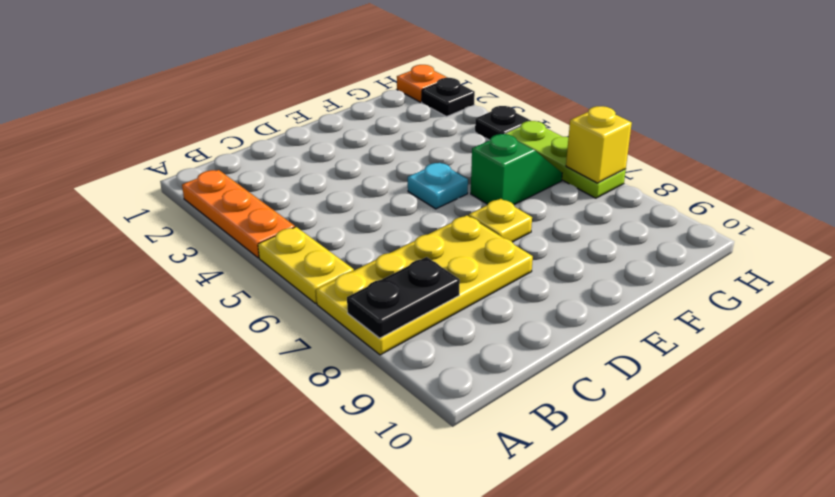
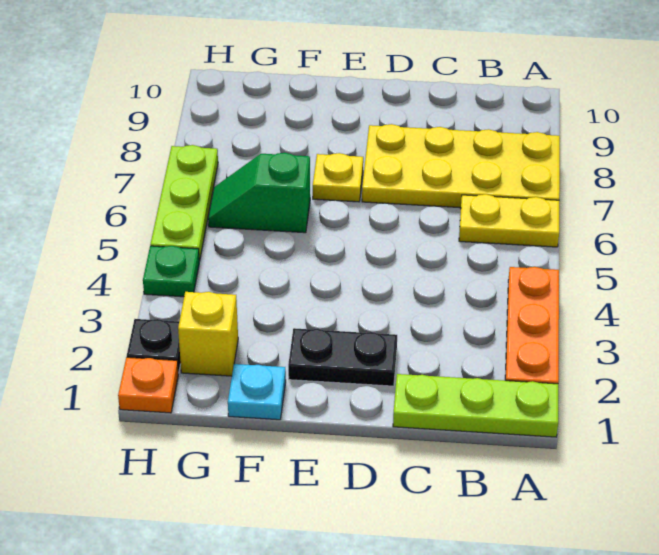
none -> lime plate A1:C1 level 1
yellow plate A5:A6 level 1 -> yellow plate A6:B6 level 1
black plate A8:B8 level 2 -> black plate D2:E2 level 1
cyan plate E5 level 1 -> cyan plate F1 level 1
black plate H4 level 1 -> green plate H4 level 1
yellow brick H7 level 2 -> yellow brick G2 level 1

